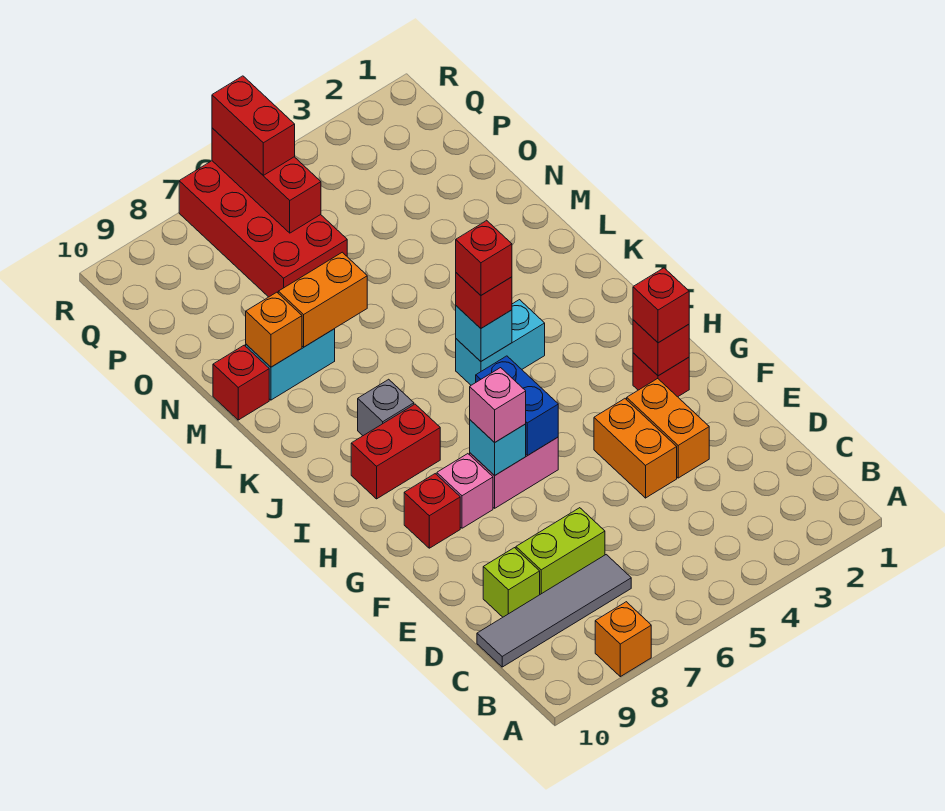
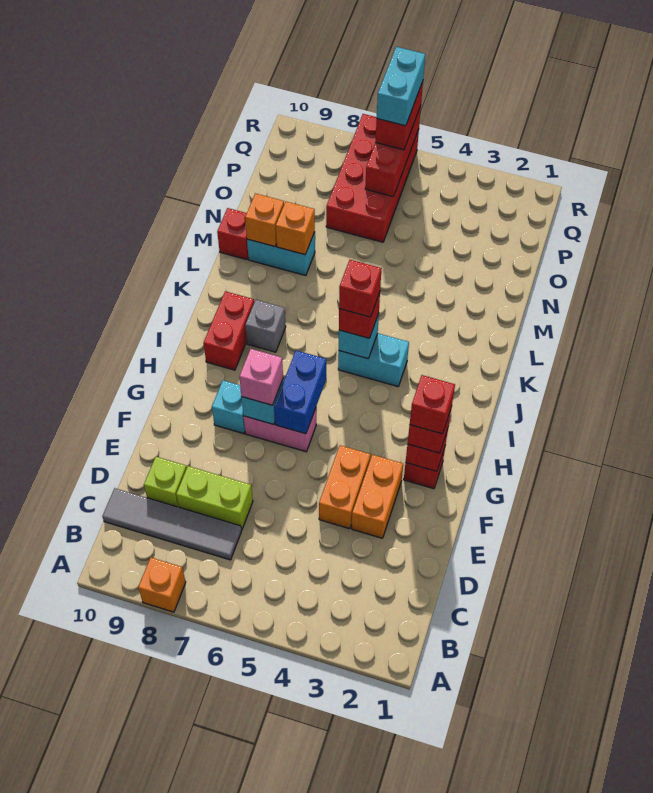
pink brick G8 level 1 -> cyan brick G8 level 1
red brick G9 level 1 -> red brick G2 level 4
red brick I8:I9 level 1 -> red brick I9:J9 level 1
orange brick M7:M8 level 2 -> orange brick M8 level 2
none -> cyan brick Q6:R6 level 4

